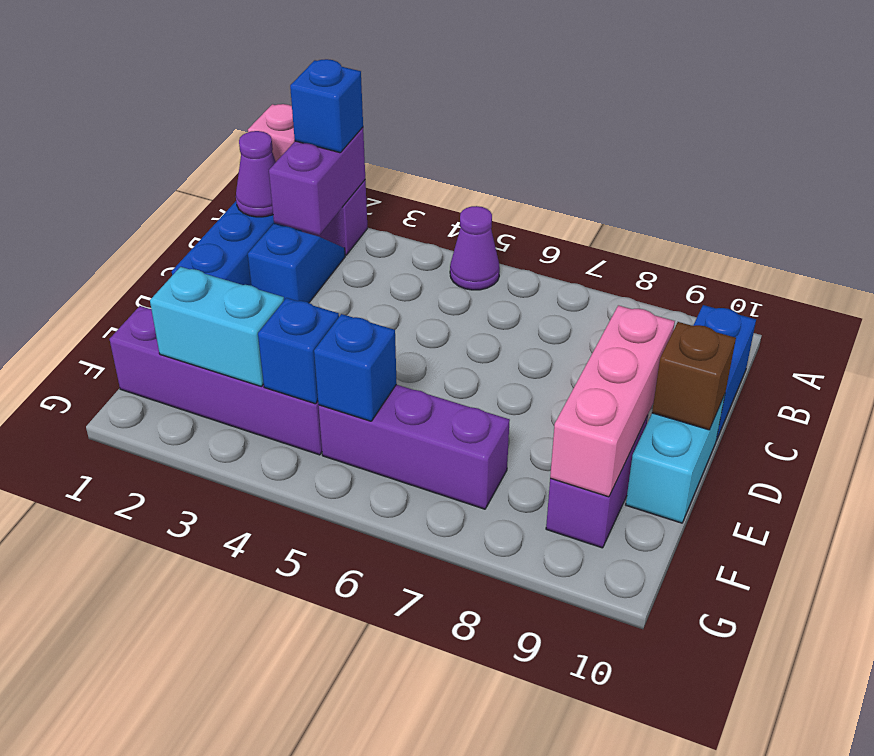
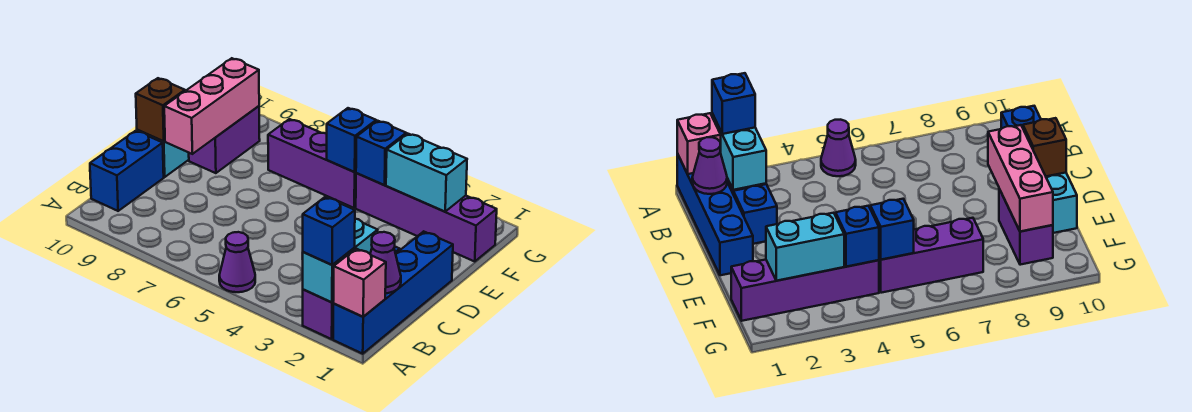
purple brick A2:B2 level 2 -> cyan brick A2:B2 level 2

